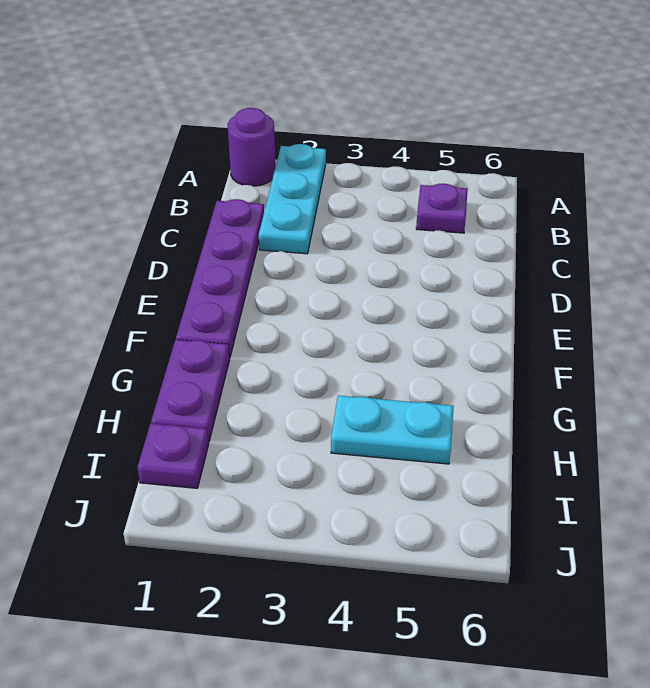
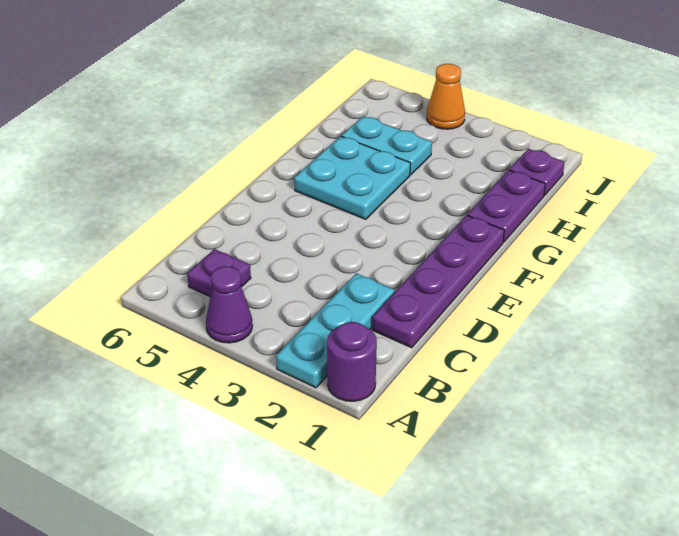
none -> purple cone A4 level 1
none -> cyan plate F4:G5 level 1
none -> orange cone J4 level 1

